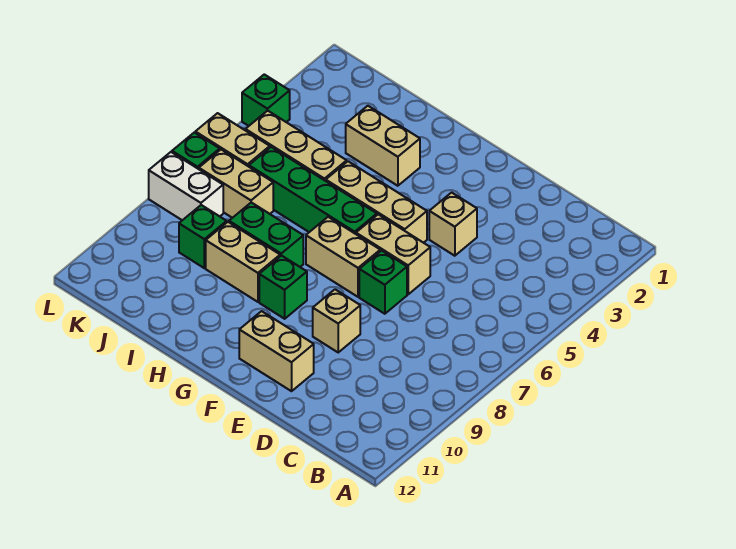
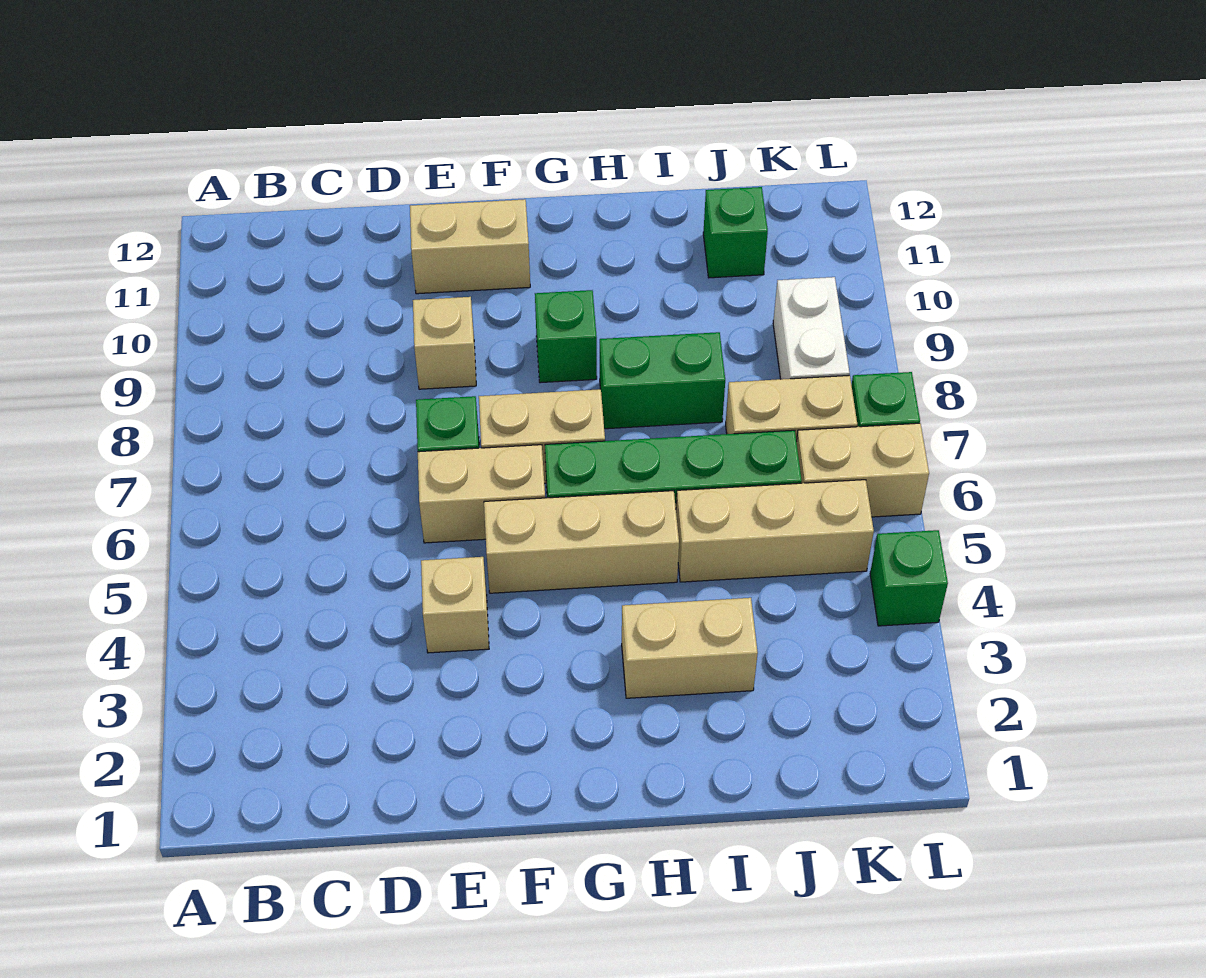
tan brick H9:I9 level 1 -> none
green brick J9 level 1 -> green brick J11 level 1
white brick K8:L8 level 1 -> white brick K8:K9 level 1

